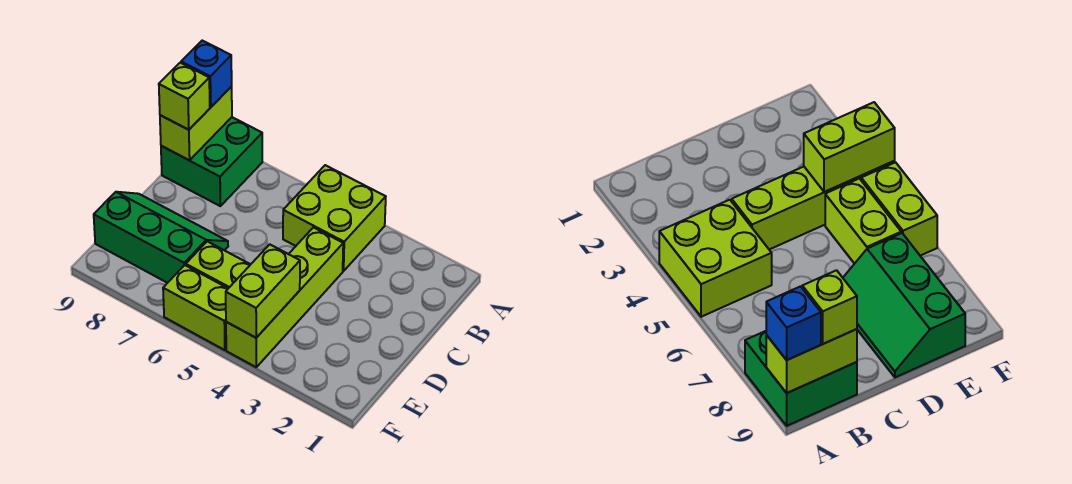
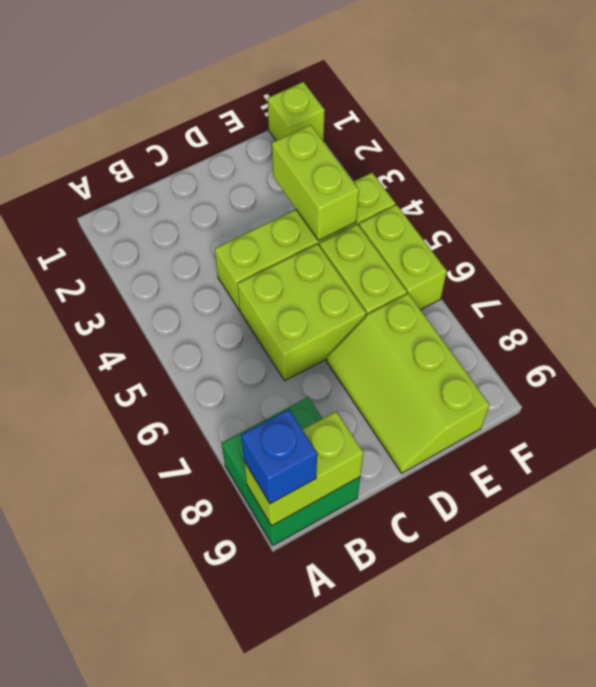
lime brick A4:B5 level 1 -> lime brick C5:D6 level 1
lime brick B9 level 3 -> lime brick F1 level 1
green slope D7:E9 level 1 top E -> lime slope D7:E9 level 1 top E
lime brick E4:F4 level 2 -> lime brick E3:E4 level 2

